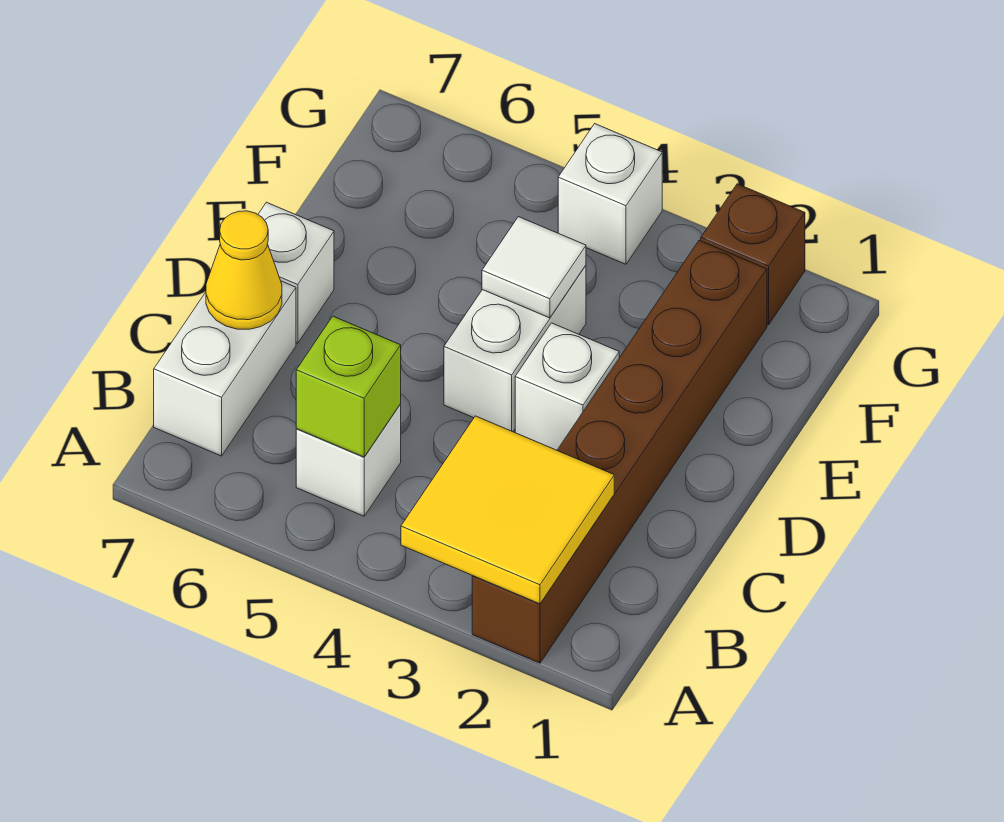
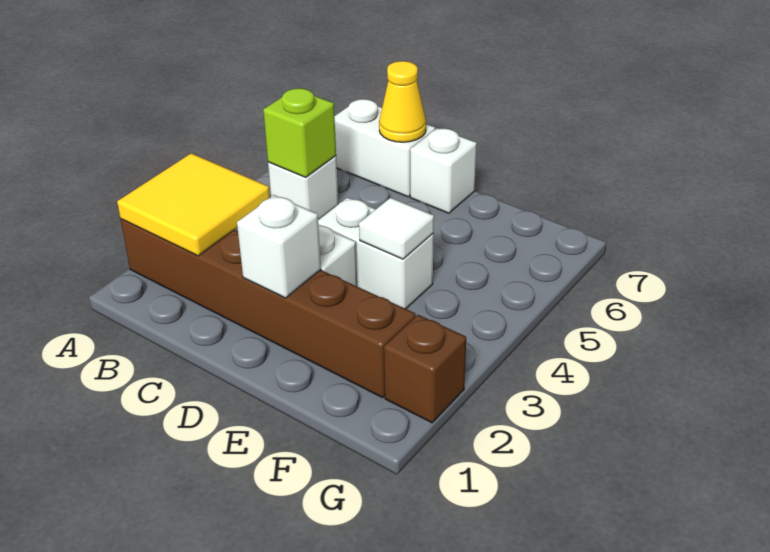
white brick G4 level 1 -> white brick D2 level 2

